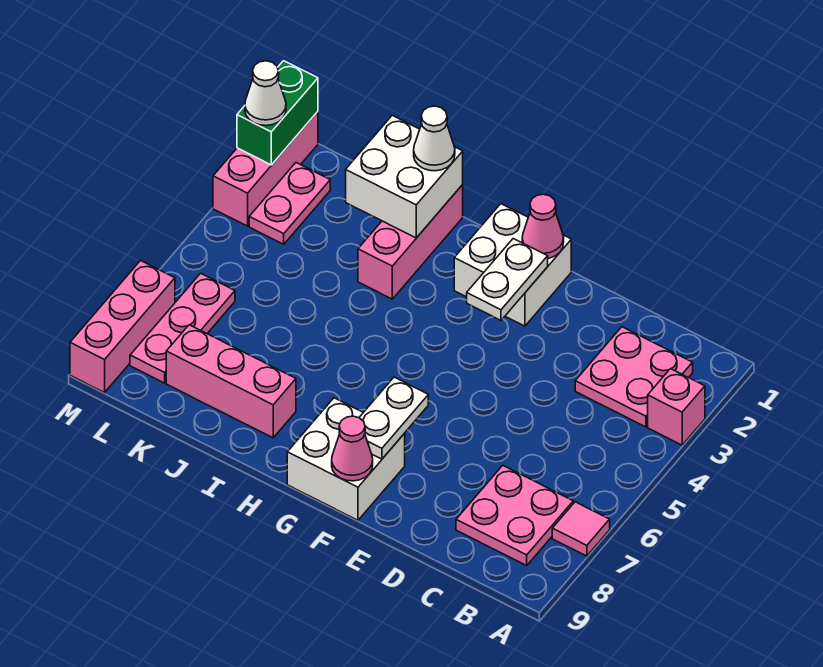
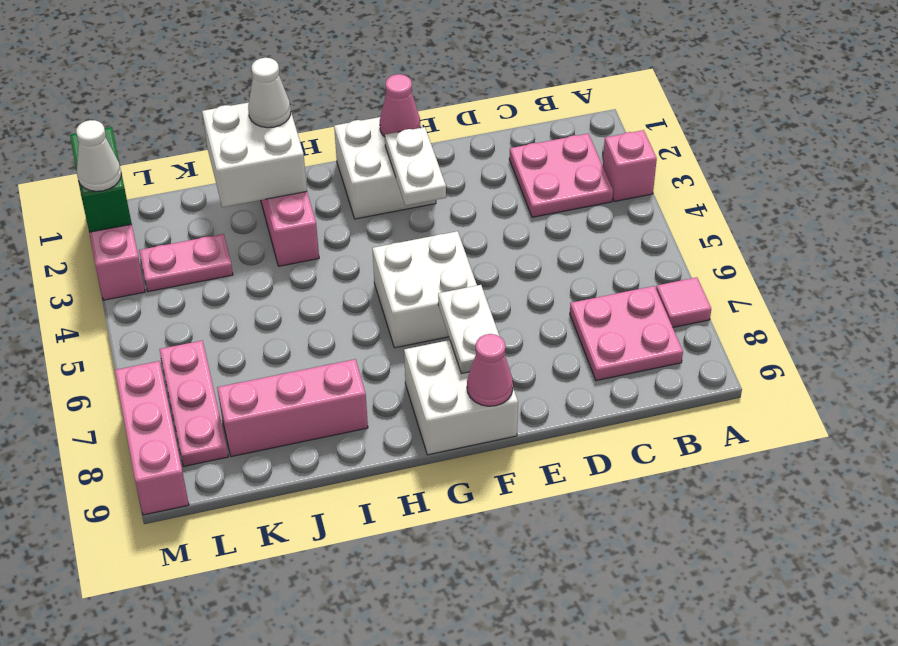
none -> white brick F5:G6 level 1
pink plate L2:L3 level 1 -> pink plate K3:L3 level 1

